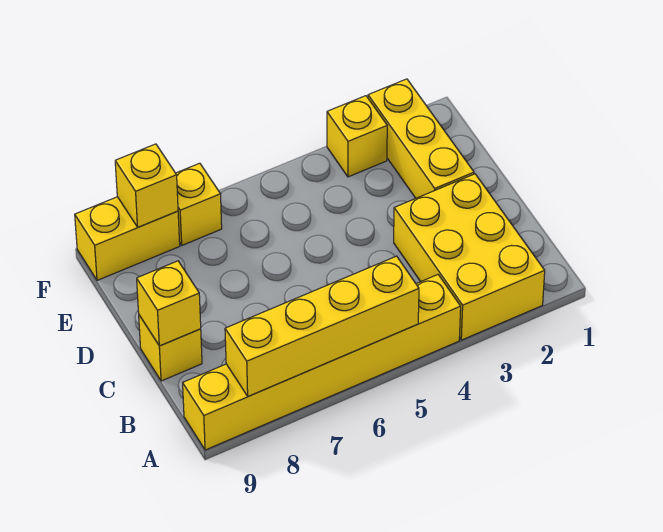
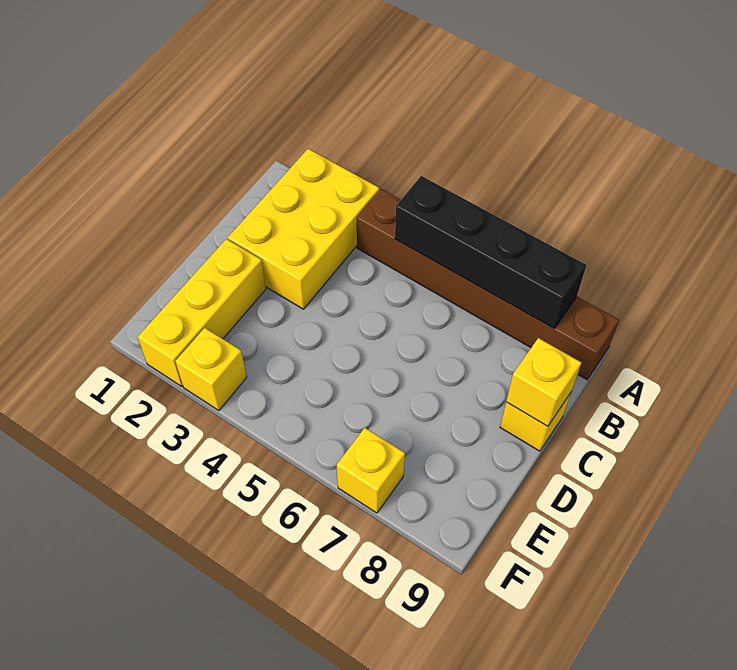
yellow brick A4:A9 level 1 -> brown brick A4:A9 level 1
yellow brick A5:A8 level 2 -> black brick A5:A8 level 2
yellow brick F8:F9 level 1 -> none
yellow brick F8 level 2 -> none

